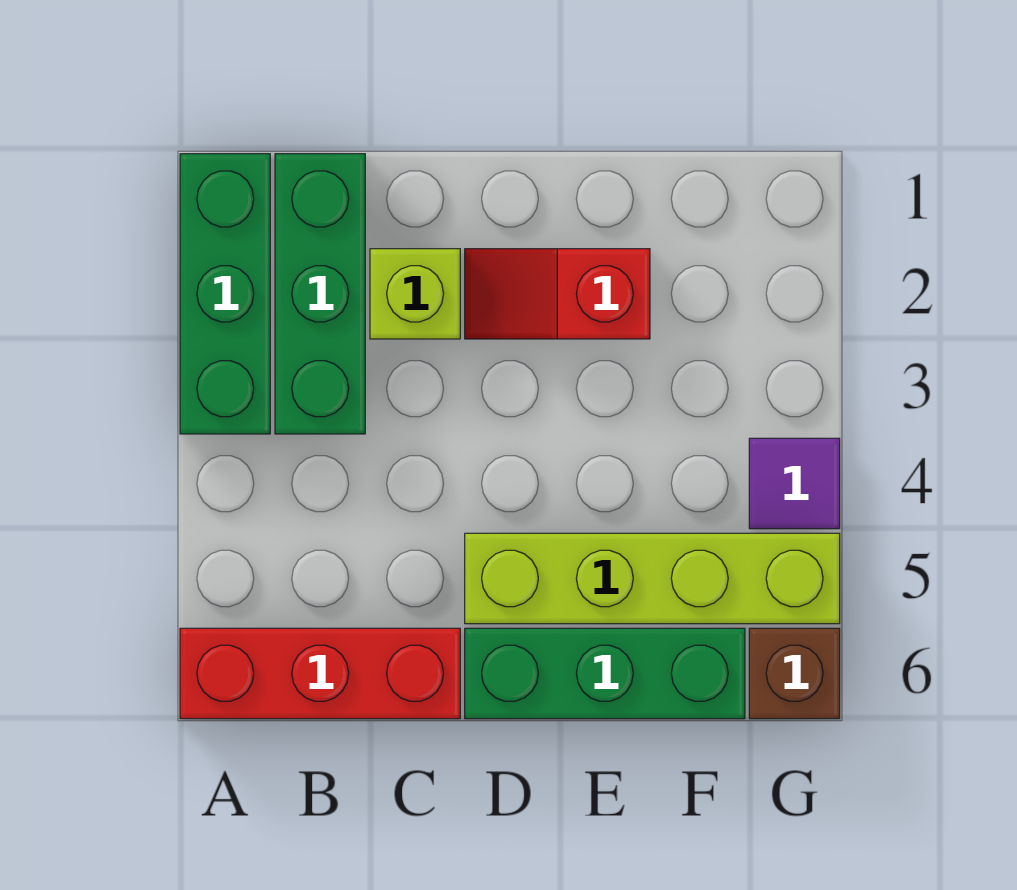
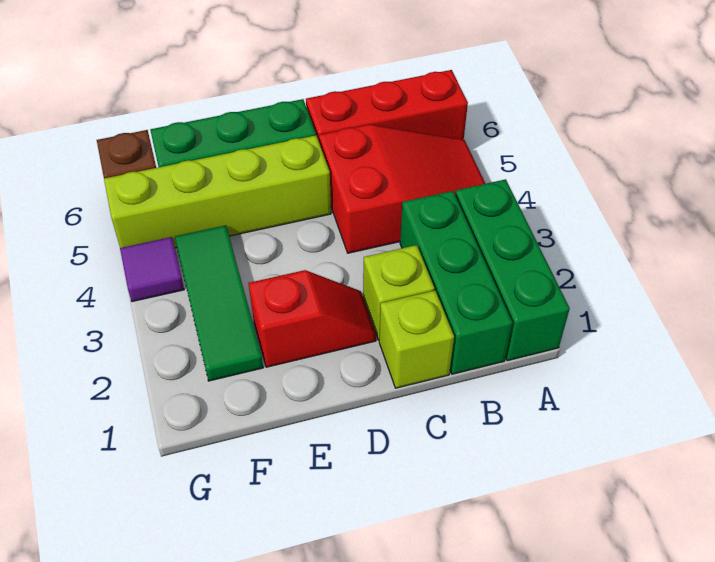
none -> red slope A4:C5 level 1 top C
none -> lime brick C1 level 1
none -> green tile F2:F4 level 1

